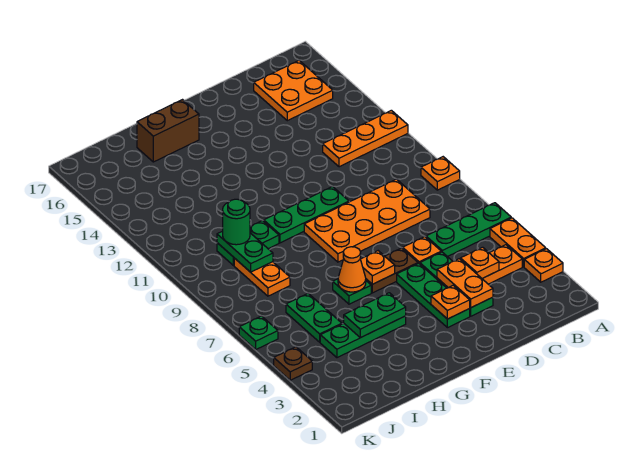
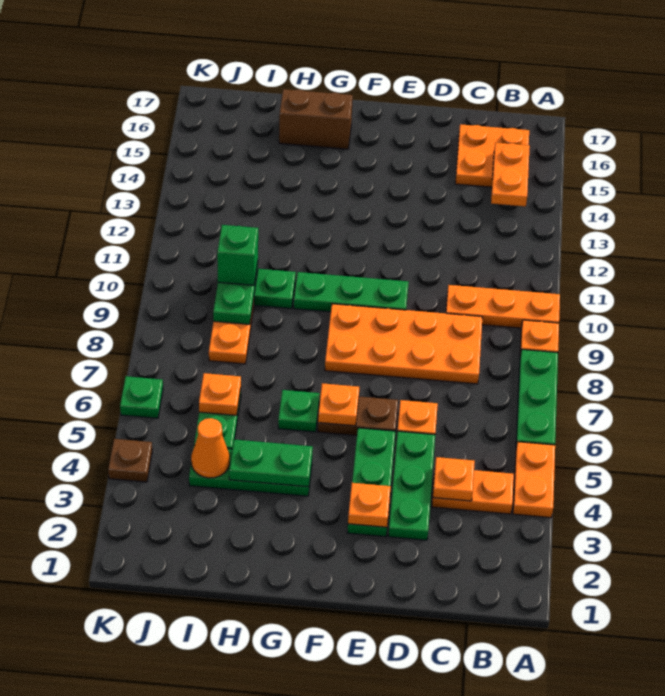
orange plate A3 level 1 -> orange plate I6 level 2
green plate A6:C6 level 1 -> green plate A6:A8 level 1
orange plate A12:C12 level 1 -> orange plate A10:C10 level 1
orange plate D3:D4 level 2 -> orange plate B14:B15 level 2
orange cone G6 level 2 -> orange cone I4 level 2
green round brick I10 level 3 -> green brick I10 level 3

